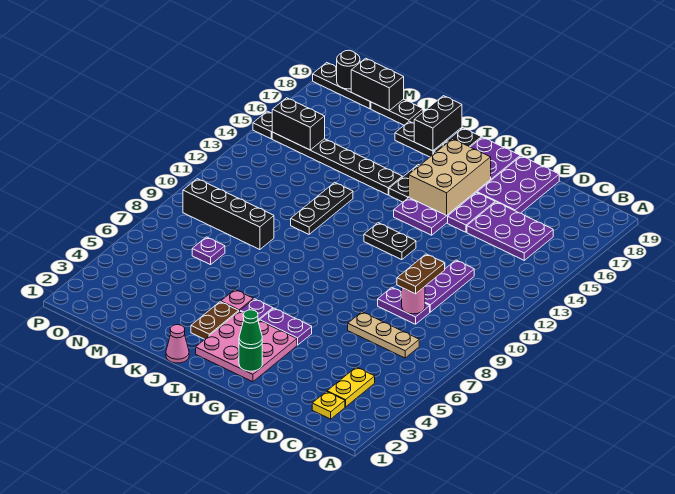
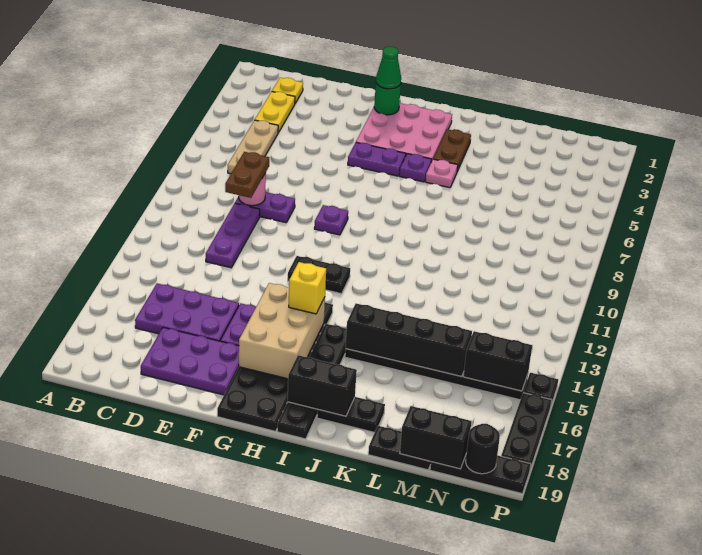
tan plate C7:E7 level 1 -> tan plate C5:C7 level 1
purple plate E17:F19 level 1 -> purple plate D17:F18 level 1
purple plate G14:H19 level 1 -> black plate G14:H19 level 1
none -> yellow brick H15 level 3
pink cone J1 level 1 -> none
black brick J18:J19 level 2 -> black brick I18:J18 level 2
black plate K11:K13 level 1 -> black plate P16:P18 level 1
black brick L9:O9 level 1 -> black brick J15:M15 level 2
purple plate M7 level 1 -> purple plate G9 level 1

